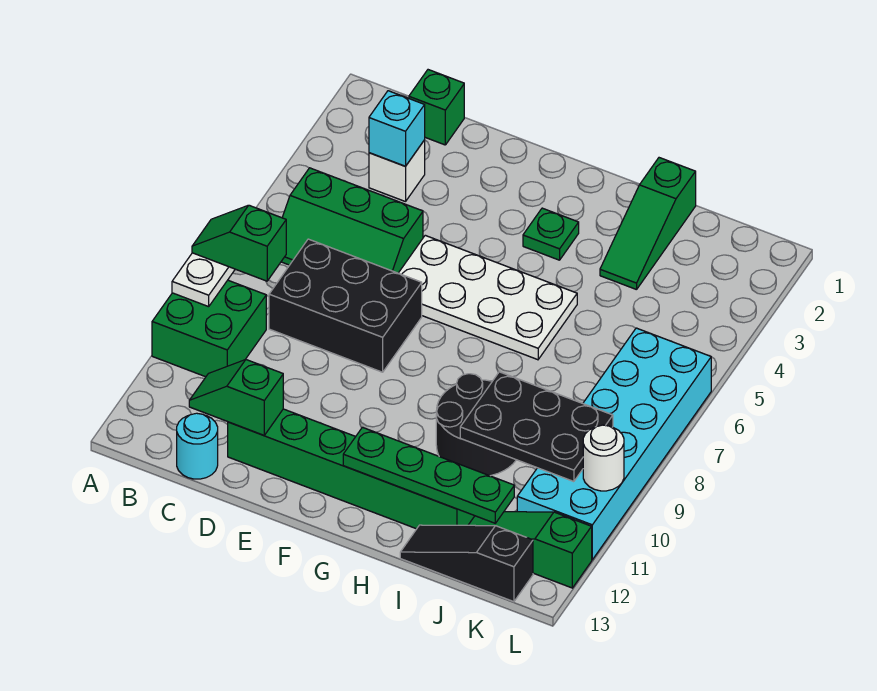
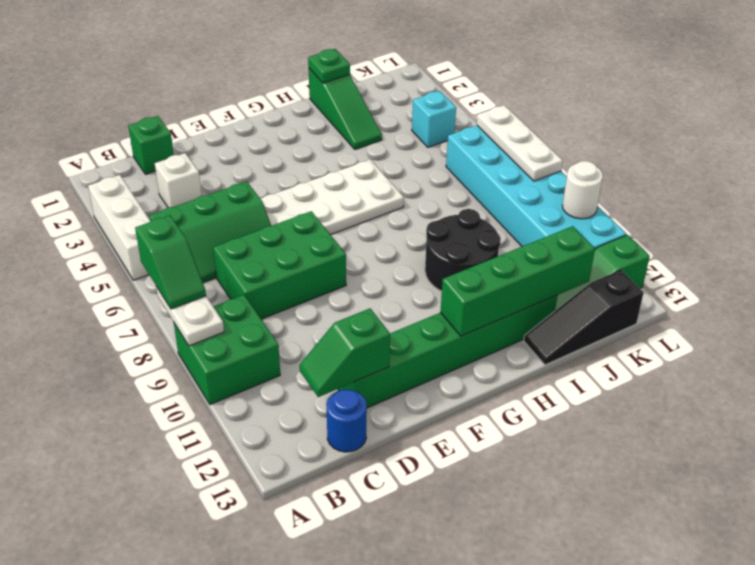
none -> white brick A3:A5 level 1
green slope A8:B8 level 3 top B -> green slope A7:A8 level 3 top 7
cyan brick C3 level 2 -> cyan brick K4 level 1
black brick C7:E8 level 1 -> green brick C7:E8 level 1
cyan round brick C13 level 1 -> blue round brick C13 level 1
green plate G3 level 1 -> green plate I1 level 2
green plate G12:J12 level 2 -> green brick G12:J12 level 2
black plate I9:K10 level 2 -> none
none -> white plate L6:L8 level 2

